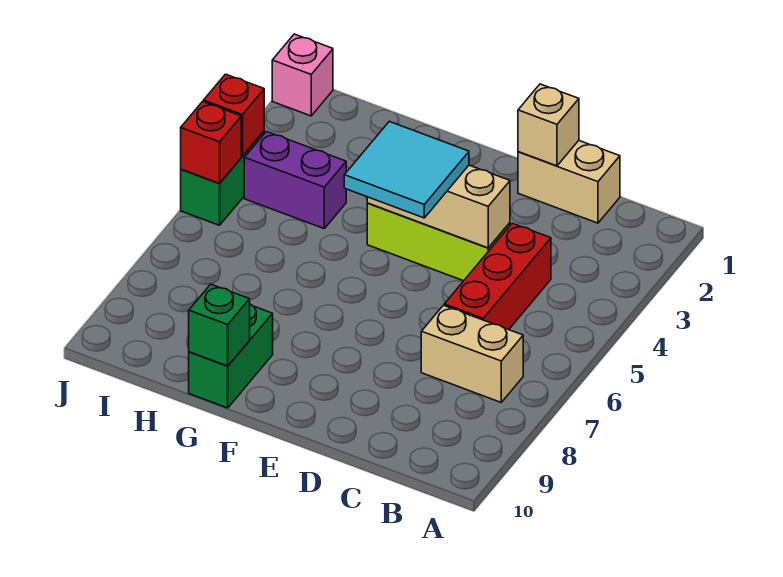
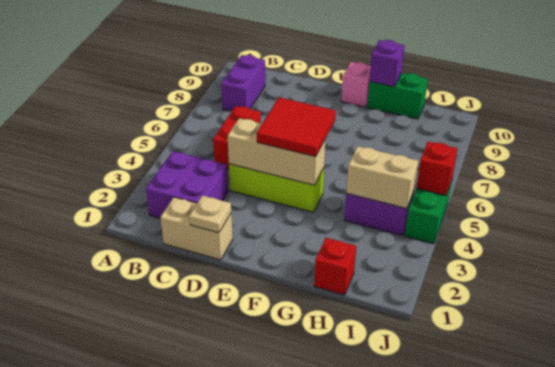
none -> purple brick B2:C3 level 1
tan brick B7:C7 level 1 -> tan brick H4:I4 level 2
none -> purple brick B8:B9 level 1
red brick C4:C6 level 1 -> red brick C5:C6 level 1
tan brick D1 level 2 -> tan plate D1 level 2
cyan tile E4:F5 level 3 -> red tile E4:F5 level 3
green brick G9:G10 level 1 -> green brick G10:H10 level 1
green brick G10 level 2 -> purple brick G10 level 2
pink brick J1 level 1 -> pink brick F10 level 1
red brick J4 level 2 -> red brick H1 level 1

